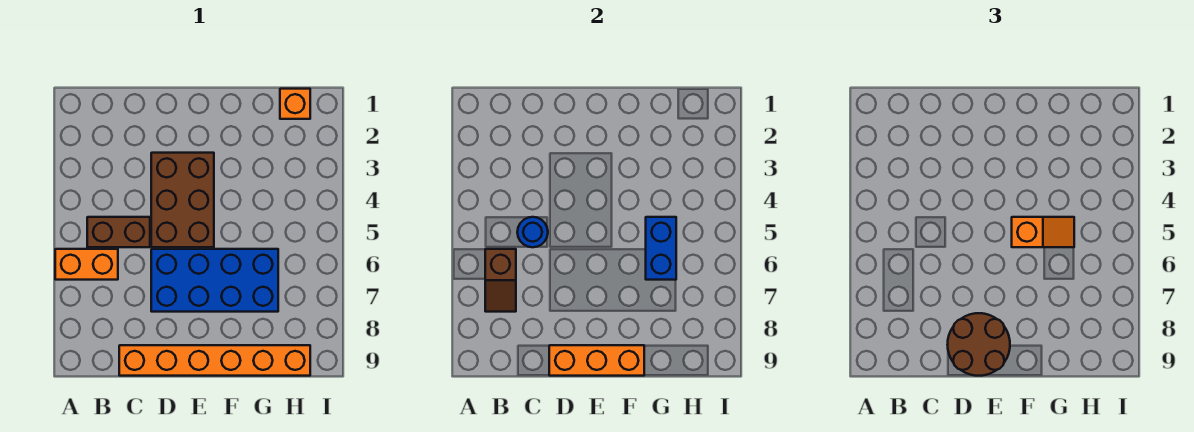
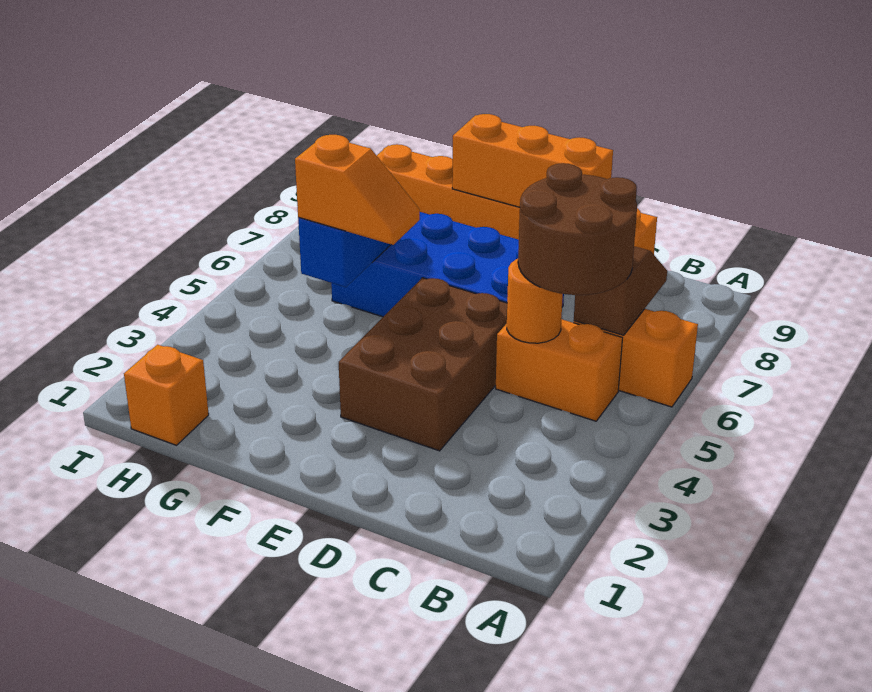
brown brick B5:C5 level 1 -> orange brick B5:C5 level 1
blue round brick C5 level 2 -> orange round brick C5 level 2
brown round brick D8:E9 level 3 -> brown round brick B5:C6 level 3
orange slope F5:G5 level 3 top F -> orange slope F5:G5 level 3 top G

